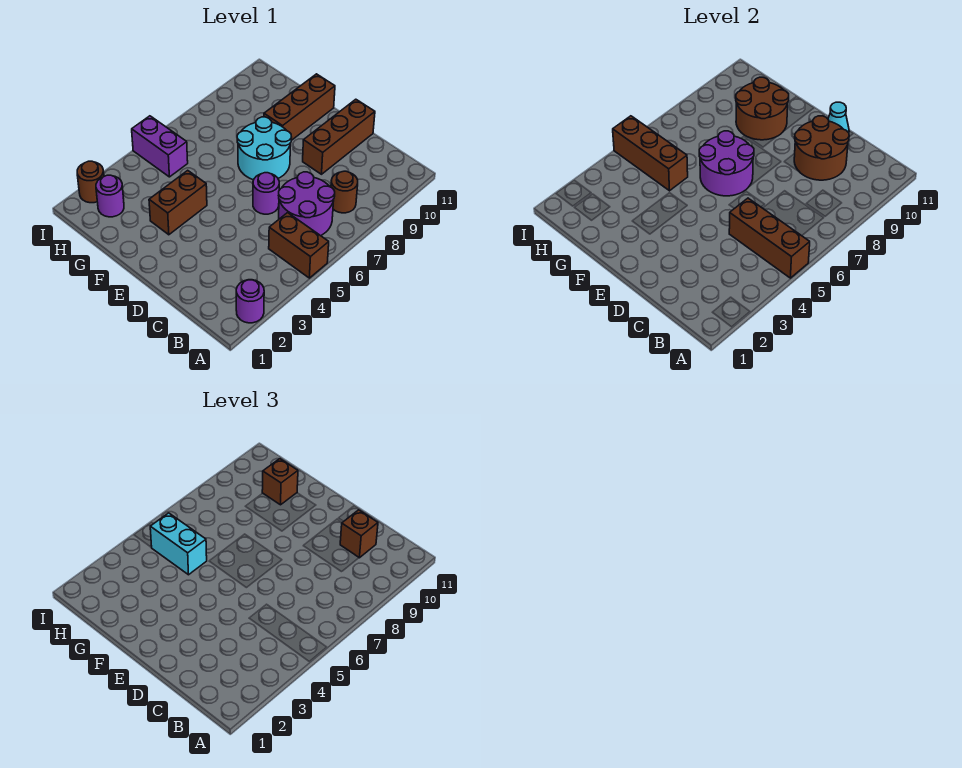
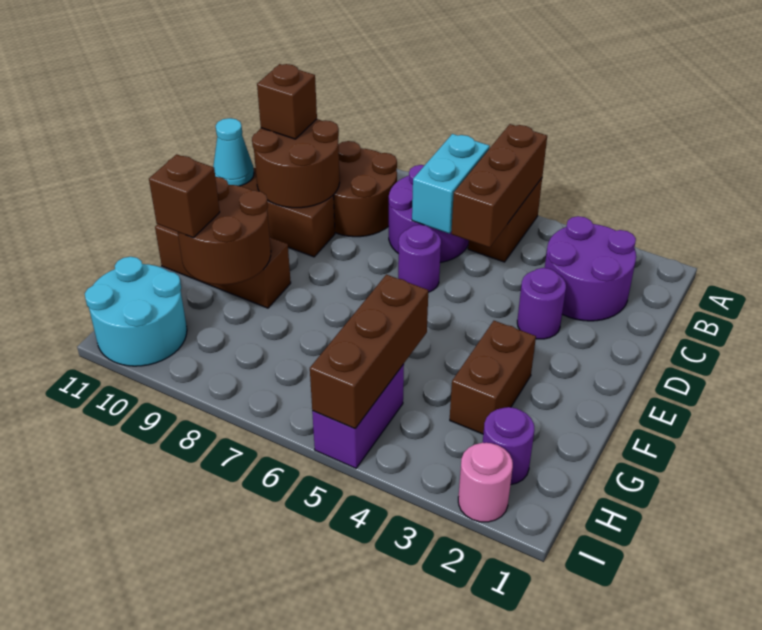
purple round brick A2 level 1 -> purple round brick D3 level 1
brown round brick B8 level 1 -> brown round brick B8:C9 level 1
purple round brick E6:F7 level 2 -> purple round brick B2:C3 level 1
cyan round brick E7:F8 level 1 -> cyan round brick H10:I11 level 1
brown brick F3:F4 level 1 -> brown brick F3:G3 level 1
cyan brick G5:H5 level 3 -> cyan brick B6:C6 level 2
brown round brick I2 level 1 -> pink round brick I2 level 1

